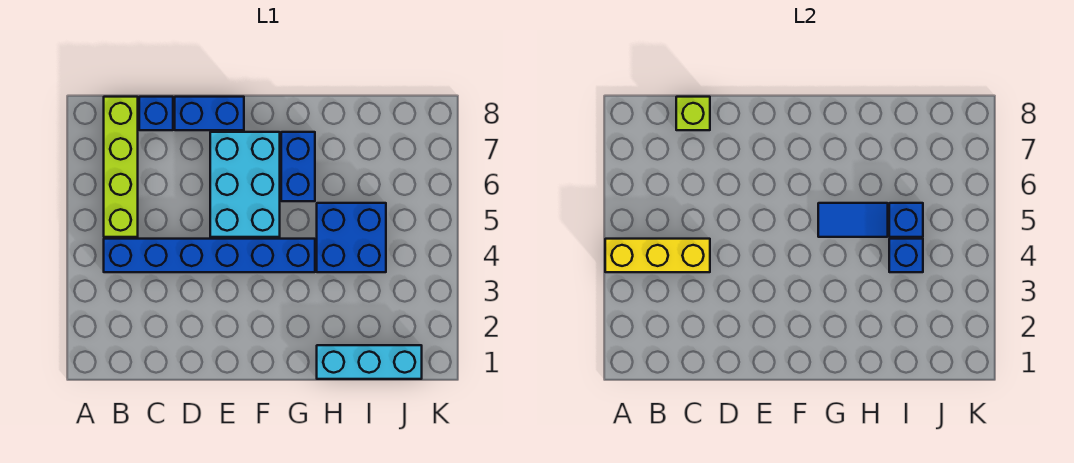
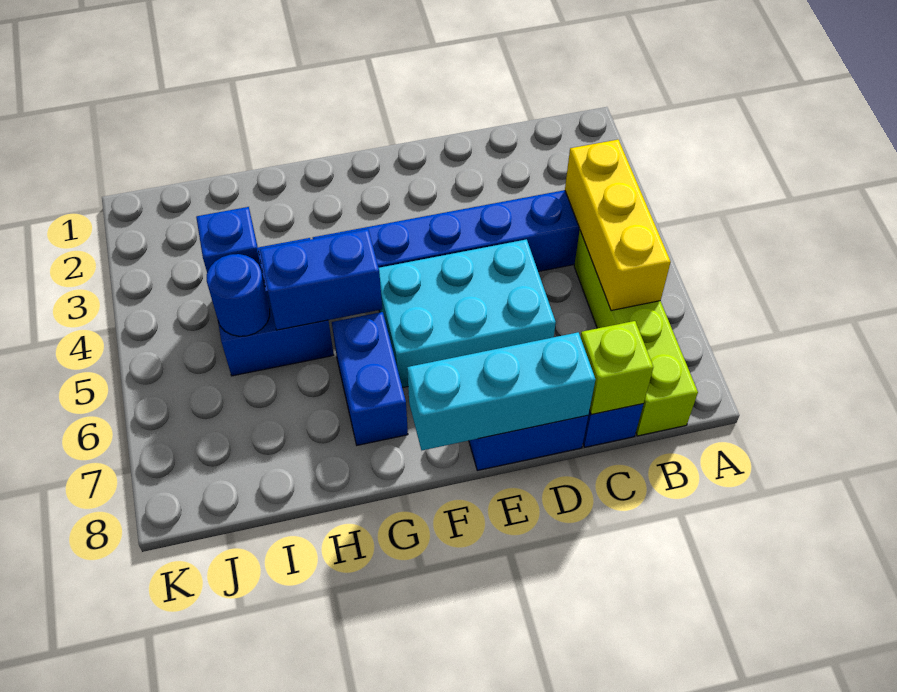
yellow brick A4:C4 level 2 -> yellow brick B4:B6 level 2
cyan brick E5:F7 level 1 -> cyan brick D5:F6 level 1
blue tile G5:H5 level 2 -> blue brick G5:H5 level 2
cyan brick H1:J1 level 1 -> cyan brick D8:F8 level 2
blue brick I5 level 2 -> blue round brick I5 level 2

